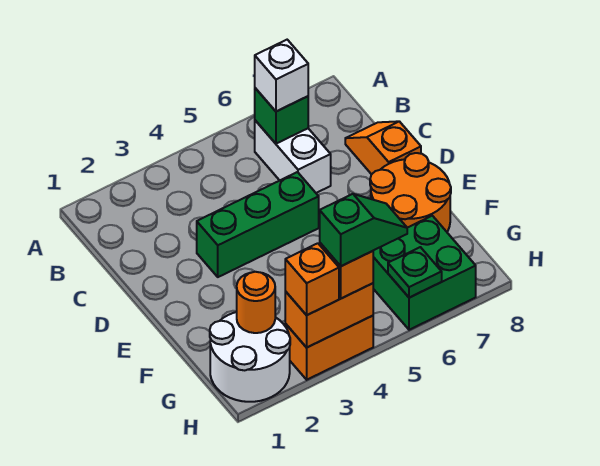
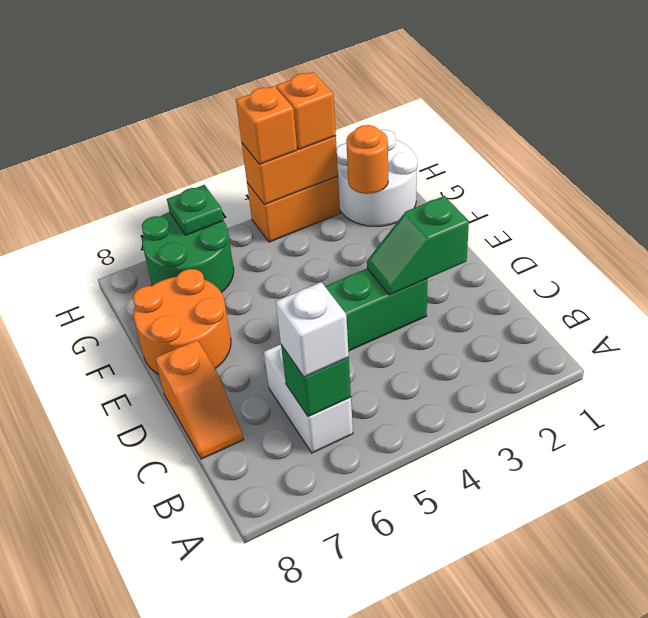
green brick G6:H7 level 1 -> green round brick G6:H7 level 1
green slope H4:H5 level 4 top 4 -> green slope D2:D3 level 2 top 2

